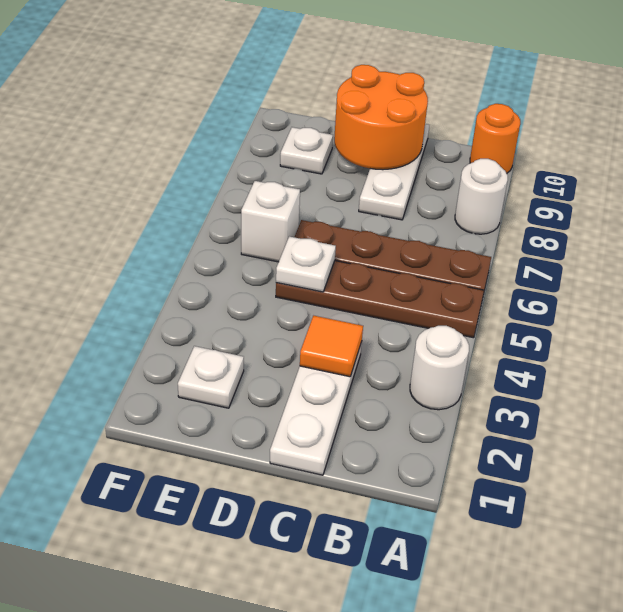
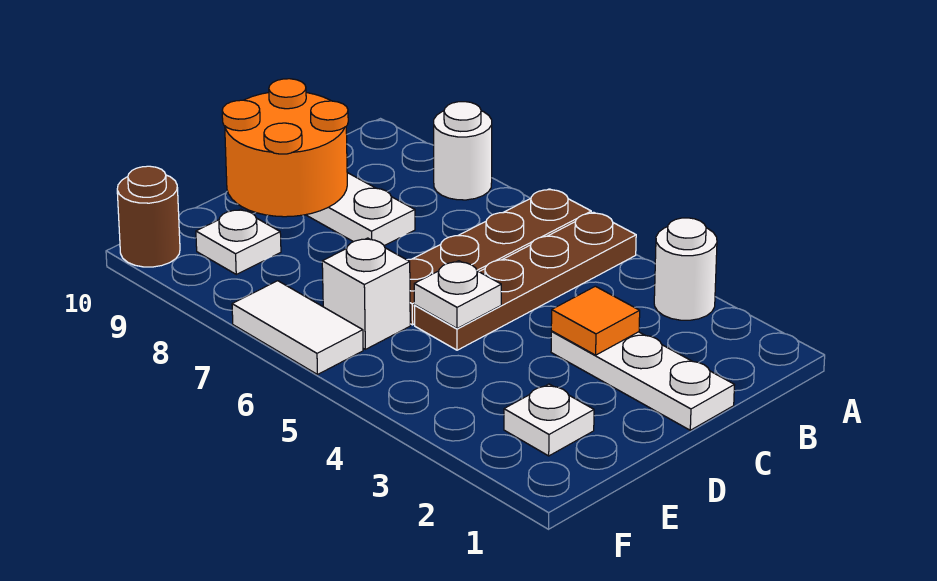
orange round brick A10 level 1 -> none
none -> white tile F6:F7 level 1
none -> brown round brick F10 level 1

